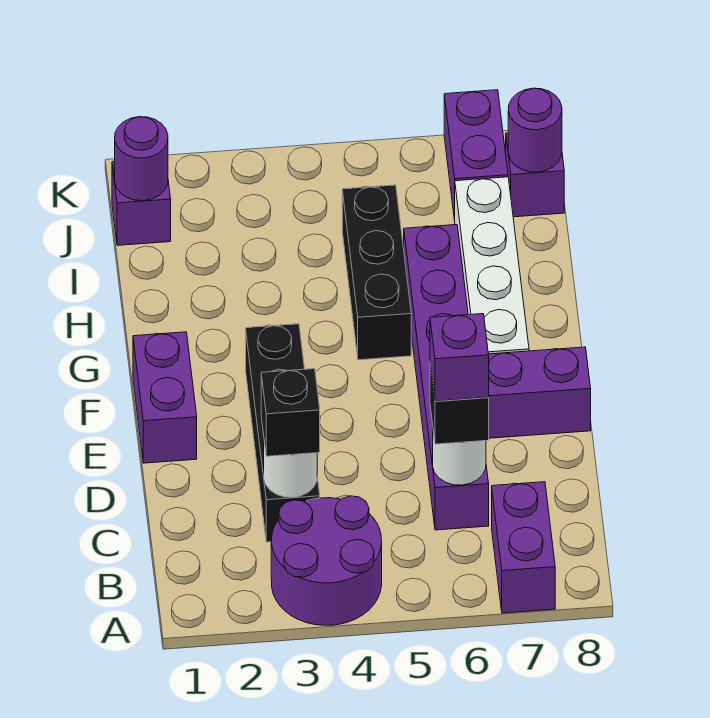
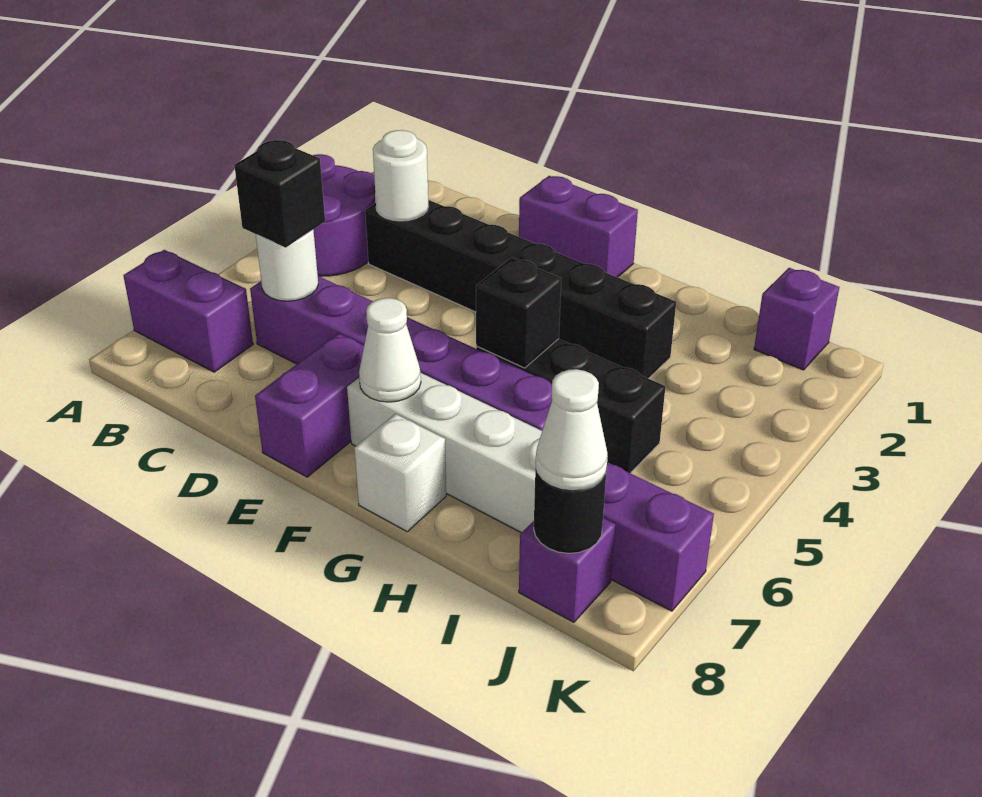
black brick C3:F3 level 1 -> black brick C3:H3 level 1
black brick C3 level 3 -> black brick G5 level 2
purple brick C6 level 4 -> none
none -> white cone F7 level 2
none -> white brick G8 level 1
purple round brick J1 level 2 -> none
purple round brick J8 level 2 -> black round brick J8 level 2
none -> white cone J8 level 3

